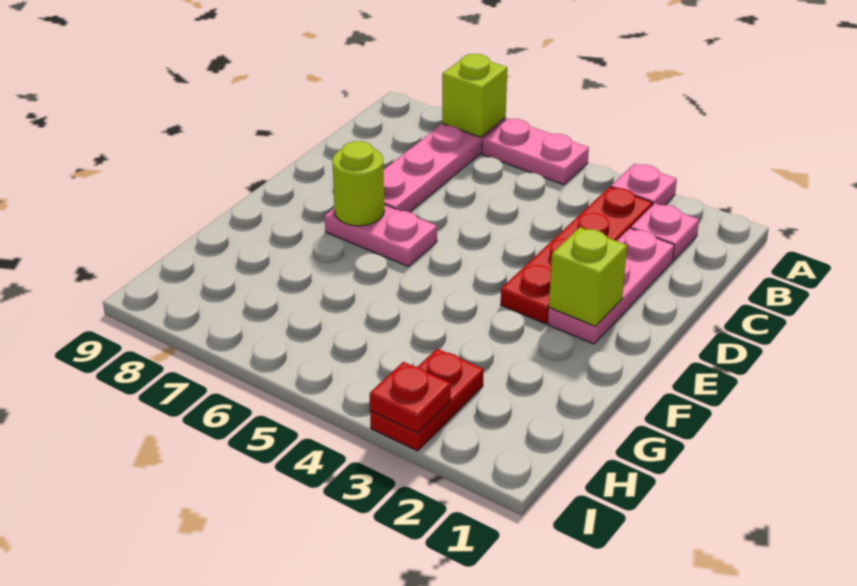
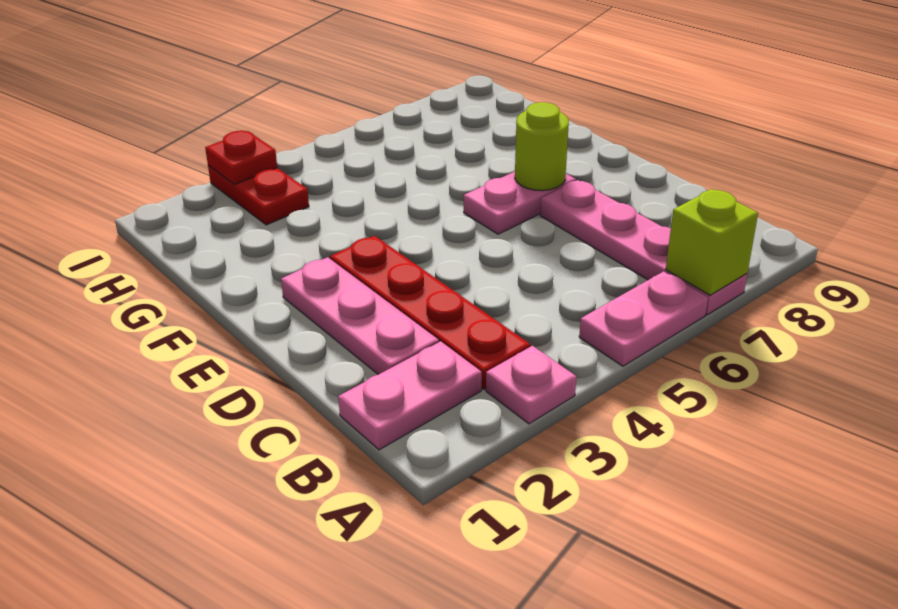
pink plate B2 level 1 -> pink plate B1:B2 level 1
lime brick E2 level 2 -> none

